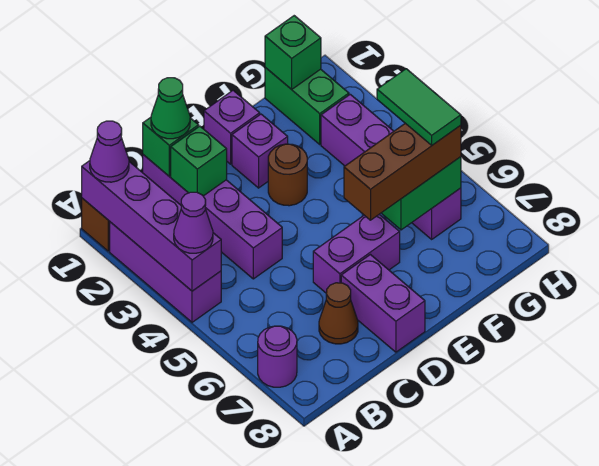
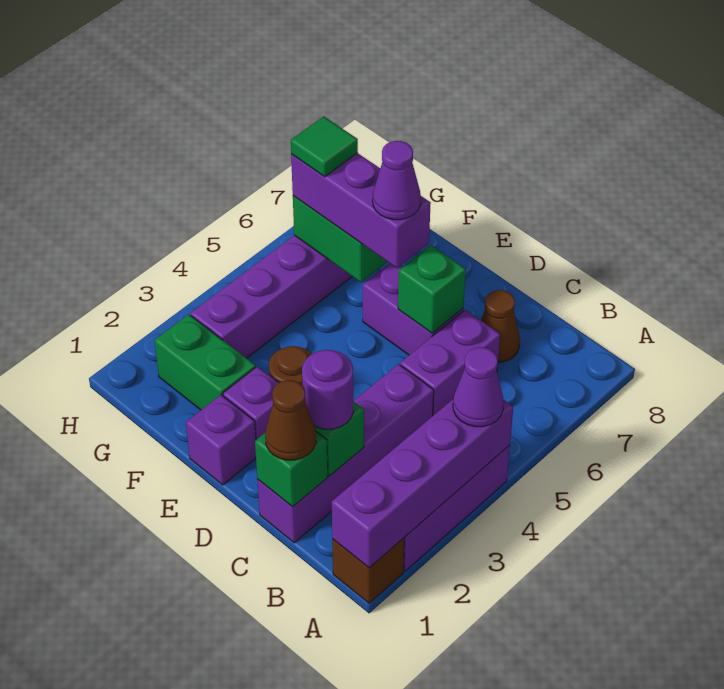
purple cone A1 level 3 -> purple cone E6 level 4
purple round brick A7 level 1 -> purple round brick C2 level 3
green cone C1 level 3 -> brown cone C1 level 3
purple brick D7:D8 level 1 -> purple brick C5:C6 level 1
brown brick E6:G6 level 3 -> purple brick E6:G6 level 3
green brick G1:G2 level 1 -> green brick F2:G2 level 1
green brick G1 level 2 -> green brick D6 level 2
green tile G5:G6 level 4 -> green tile G6 level 4

